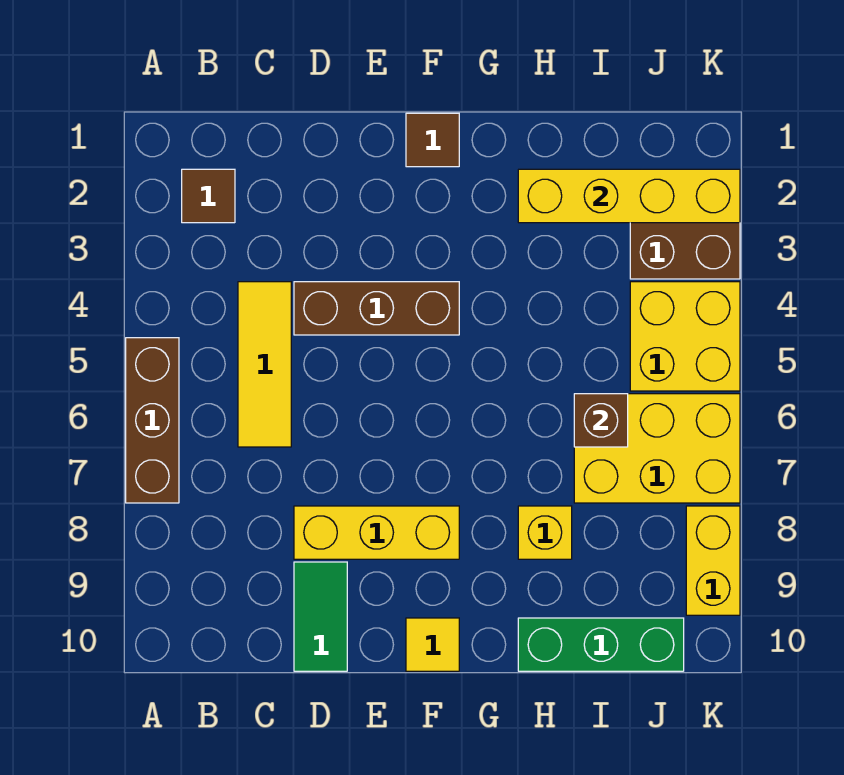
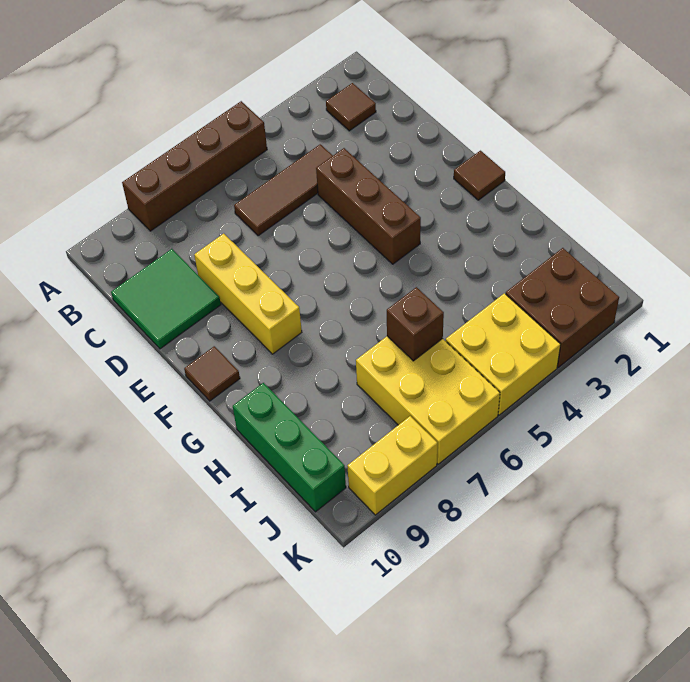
brown brick A5:A7 level 1 -> brown brick A5:A8 level 1
yellow tile C4:C6 level 1 -> brown tile C4:C6 level 1
green tile D9:D10 level 1 -> green tile C9:D10 level 1
yellow tile F10 level 1 -> brown tile F10 level 1
yellow brick H2:K2 level 2 -> none
yellow brick H8 level 1 -> none

